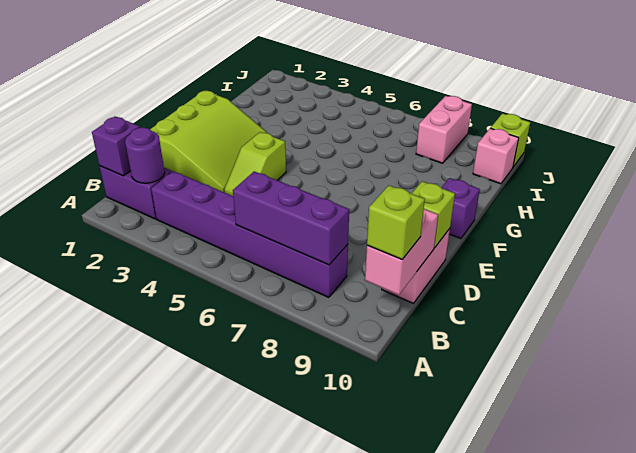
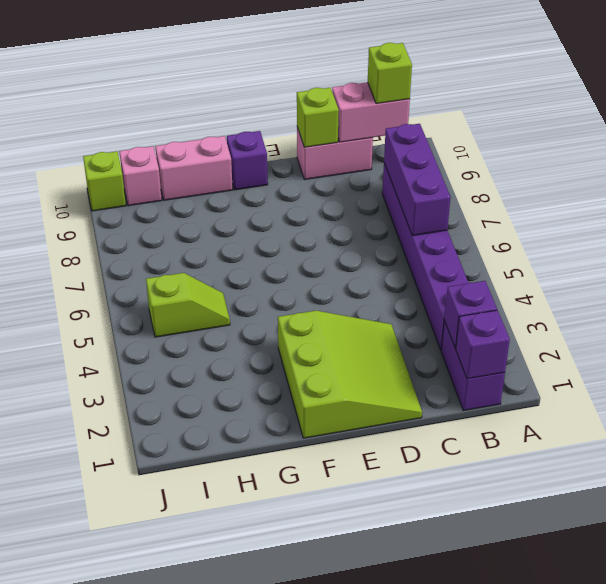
purple round brick B2 level 2 -> purple brick B2 level 2
lime slope D1:F3 level 1 top 1 -> lime slope D1:F3 level 1 top F
lime slope D4:E4 level 1 top E -> lime slope H5:I5 level 1 top I
pink brick I8:J8 level 1 -> pink brick G10:H10 level 1

